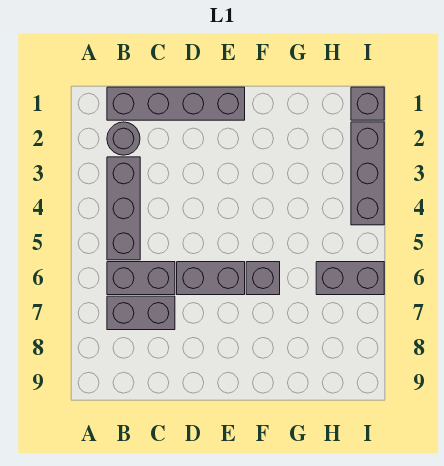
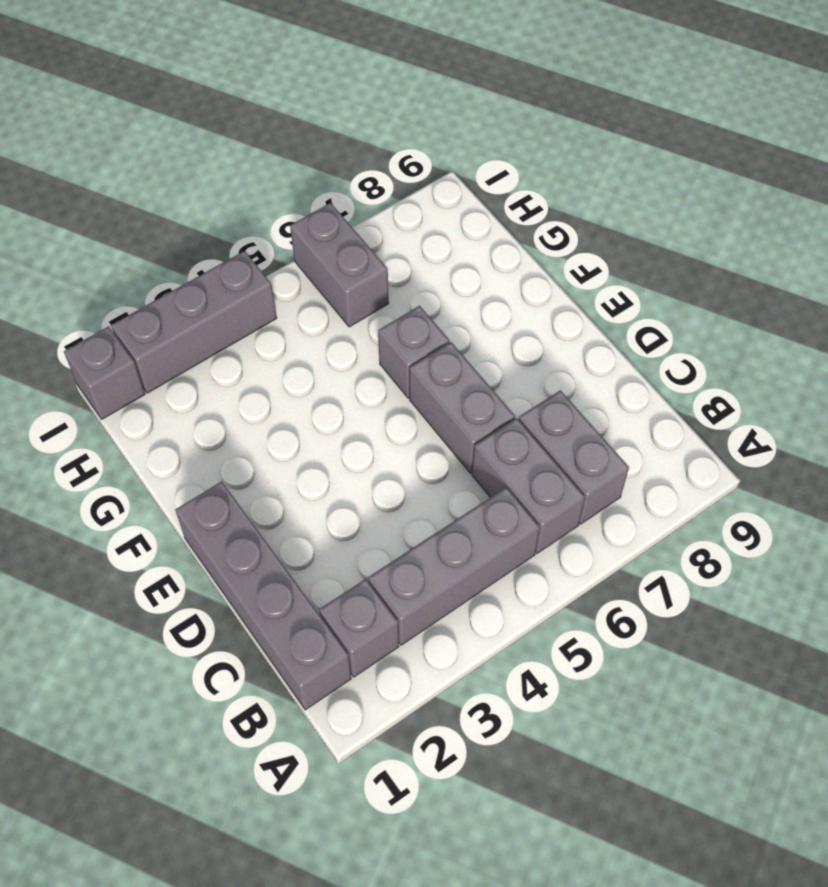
grey round brick B2 level 1 -> grey brick B2 level 1

